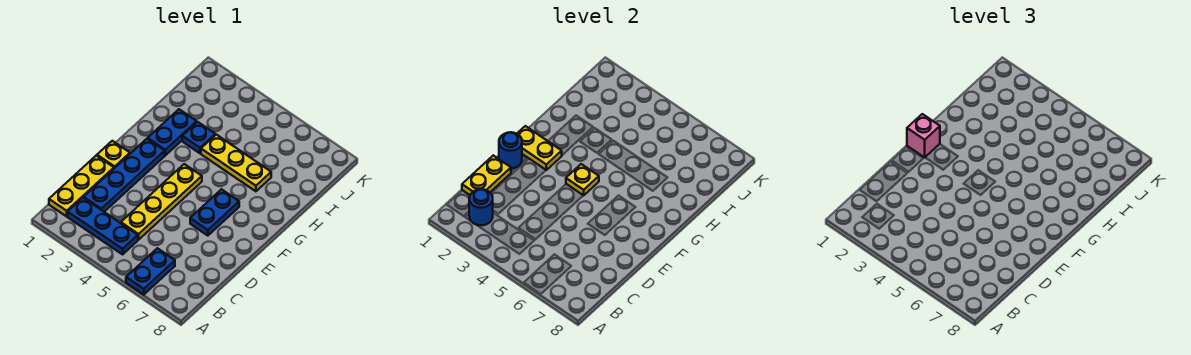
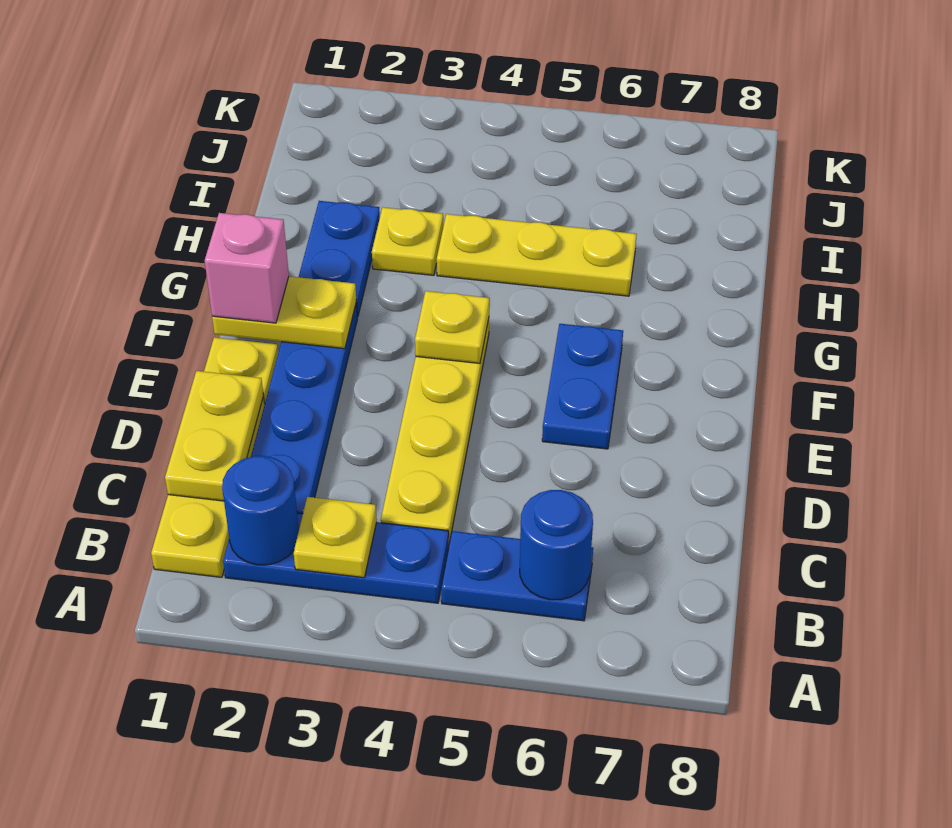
blue plate A6:B6 level 1 -> blue plate B5:B6 level 1
none -> yellow plate B3 level 2
blue round brick E1 level 2 -> blue round brick B6 level 2
blue plate H3 level 1 -> yellow plate H3 level 1

